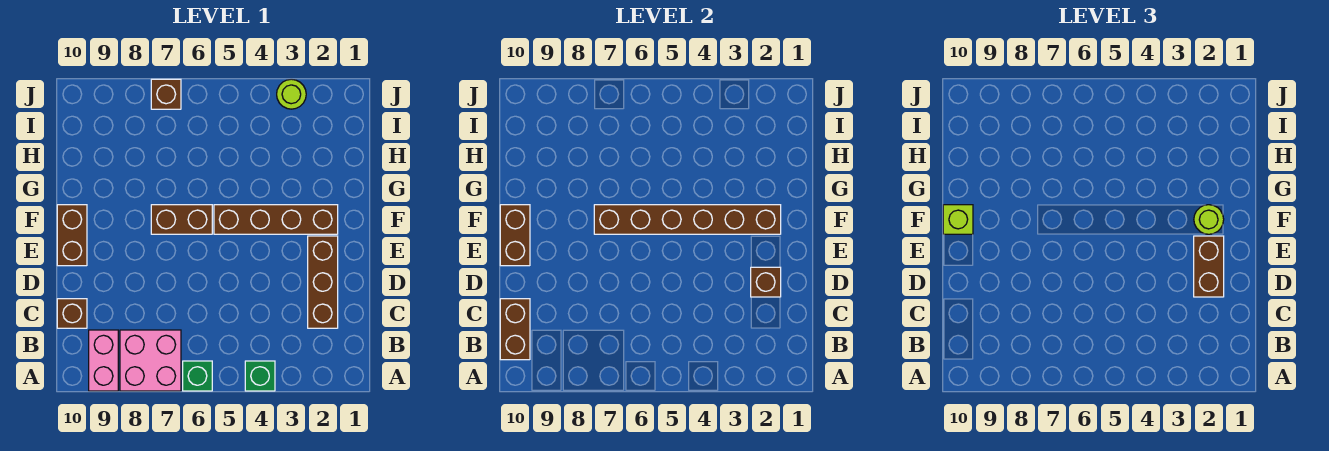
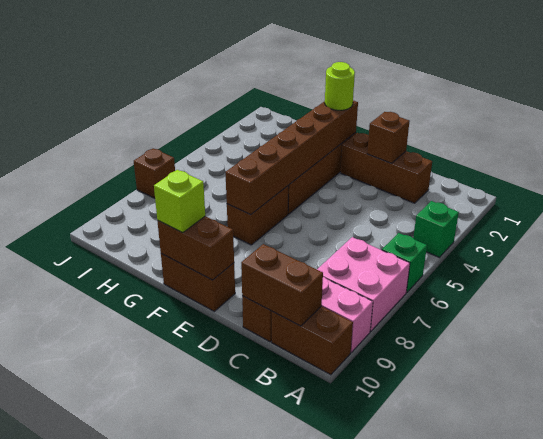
brown brick D2:E2 level 3 -> brown brick A10:B10 level 1
lime round brick J3 level 1 -> none

